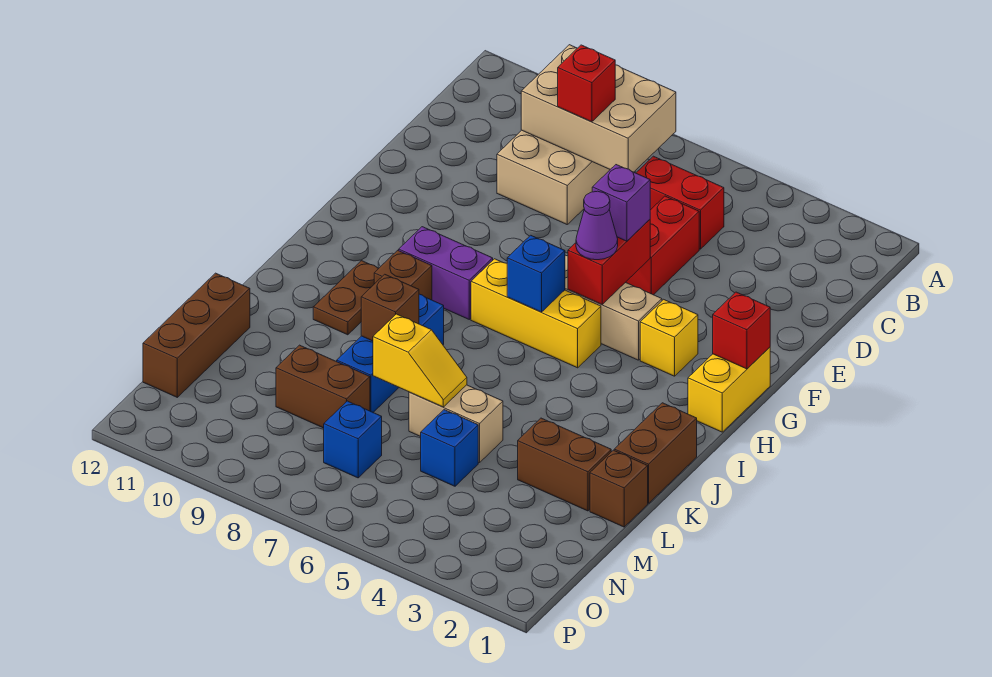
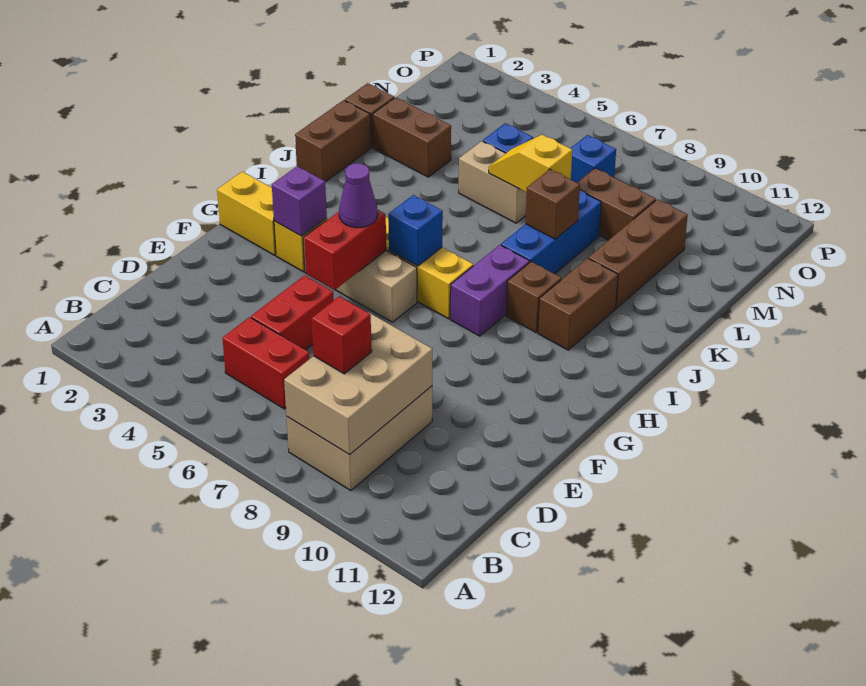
tan brick B7:C9 level 2 -> tan brick B8:D9 level 2
purple brick F5 level 3 -> purple brick G3 level 2
yellow brick G1:H1 level 1 -> yellow brick G1:G2 level 1
red brick G1 level 2 -> none
purple brick H8:H9 level 1 -> purple brick H8:I8 level 1
brown plate I10:J10 level 1 -> brown brick I10:J10 level 1
brown brick L12:N12 level 1 -> brown brick K10:M10 level 1

